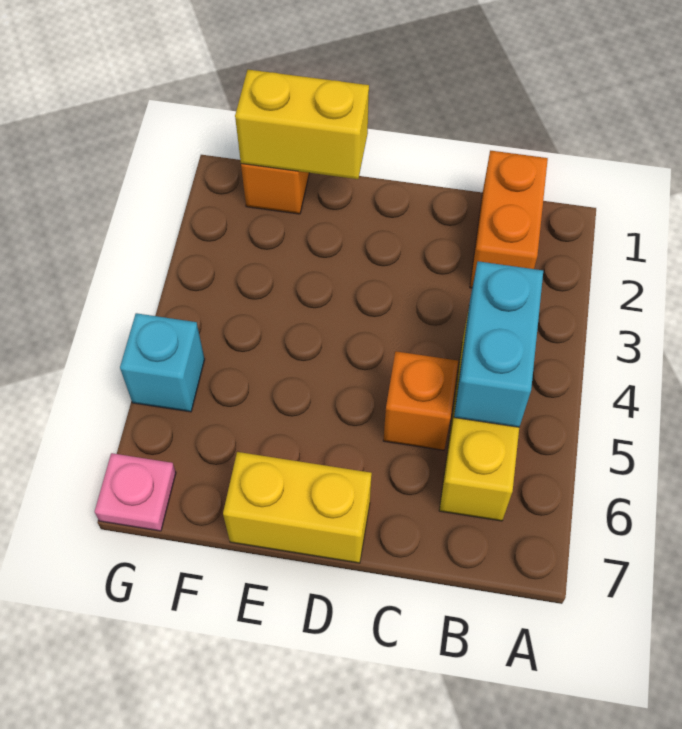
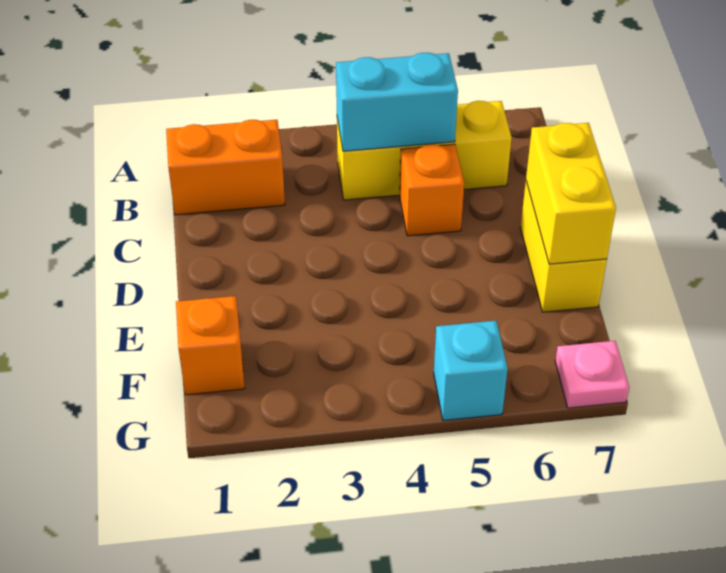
yellow brick E1:F1 level 2 -> yellow brick D7:E7 level 2

